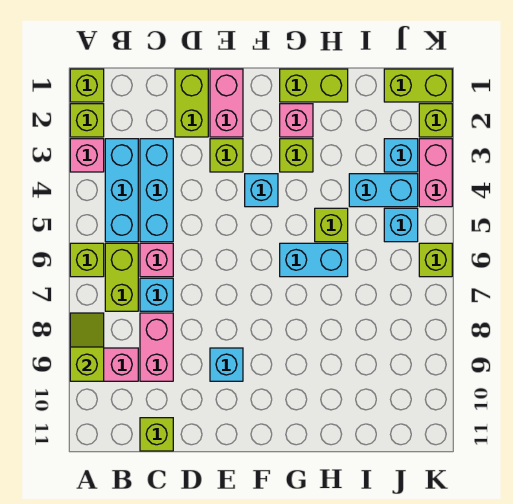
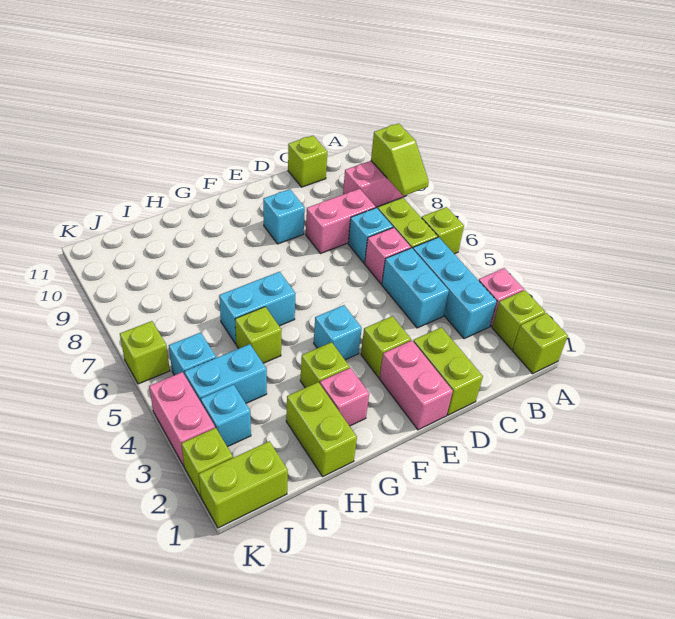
cyan brick C3:C5 level 1 -> cyan brick C4:C5 level 1
pink brick C8:C9 level 1 -> pink brick C8:D8 level 1
lime brick G1:H1 level 1 -> lime brick H1:H2 level 1

